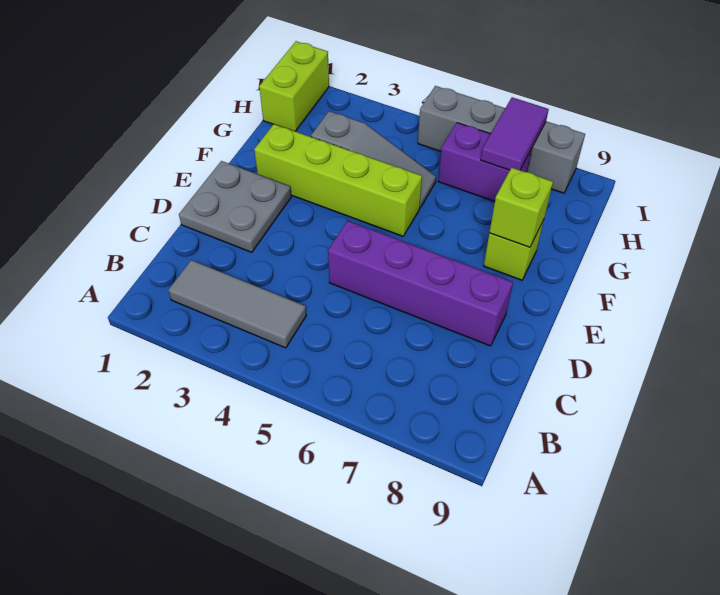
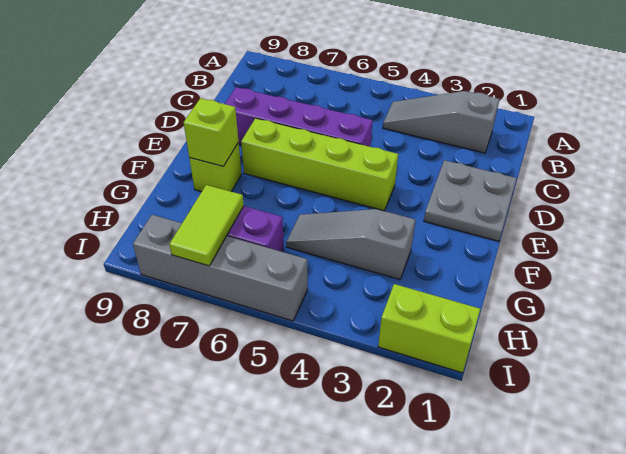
grey tile B2:B4 level 1 -> grey slope B2:B4 level 1 top 2
lime brick F2:F5 level 1 -> lime brick E4:E7 level 1
lime brick H1:I1 level 1 -> lime brick I1:I2 level 1
purple tile H7:I7 level 2 -> lime tile H7:I7 level 2

